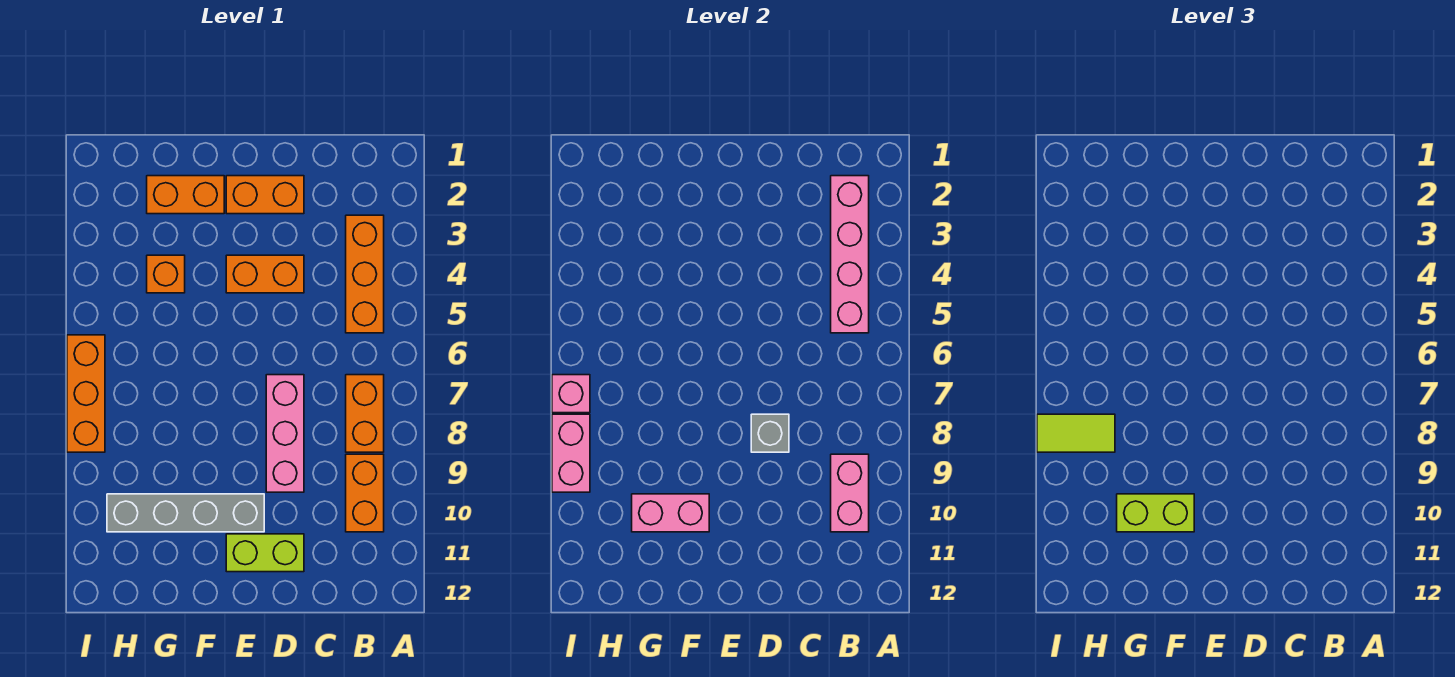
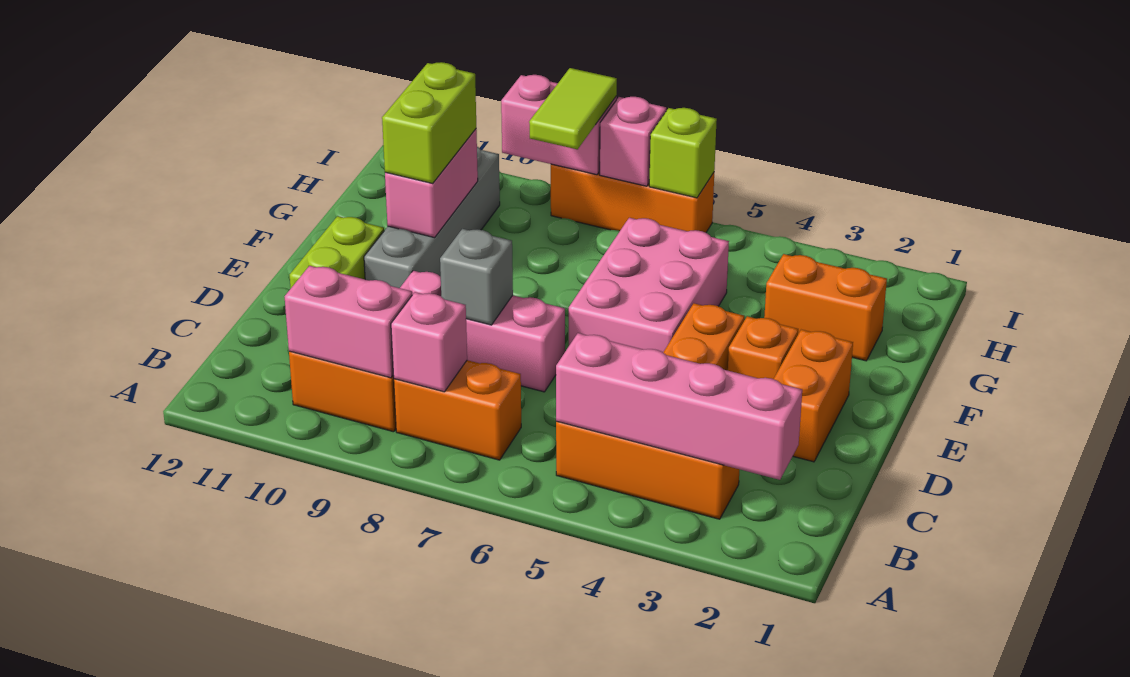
none -> pink brick B8 level 2
none -> pink brick E5:G6 level 1
orange brick F2:G2 level 1 -> orange brick G2:G3 level 1
orange brick G4 level 1 -> orange brick E3 level 1
none -> lime brick I6 level 2

